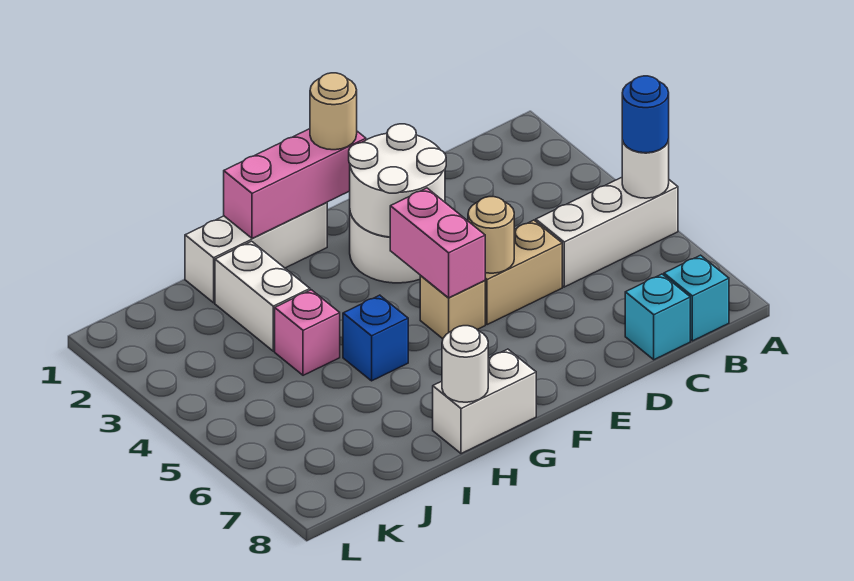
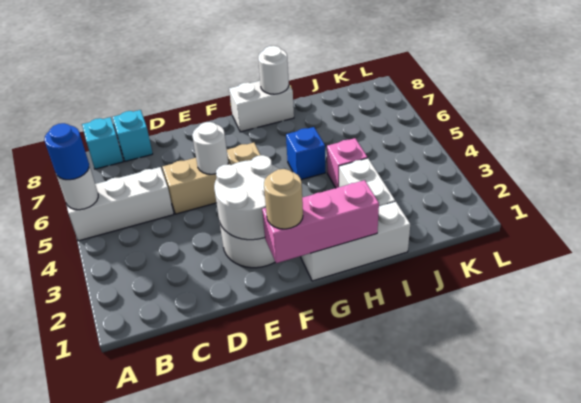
tan round brick E5 level 2 -> white round brick E5 level 2
pink brick F4:F5 level 2 -> none

